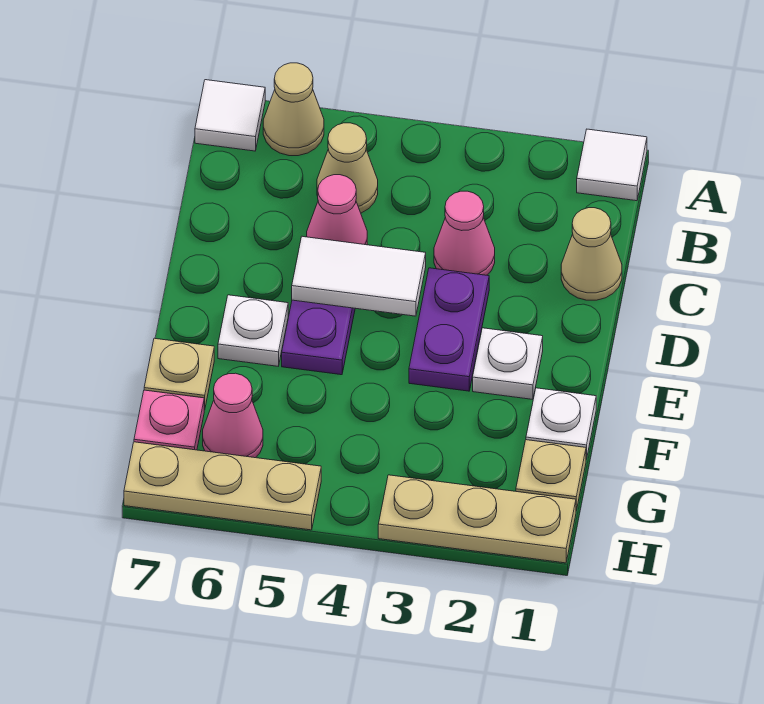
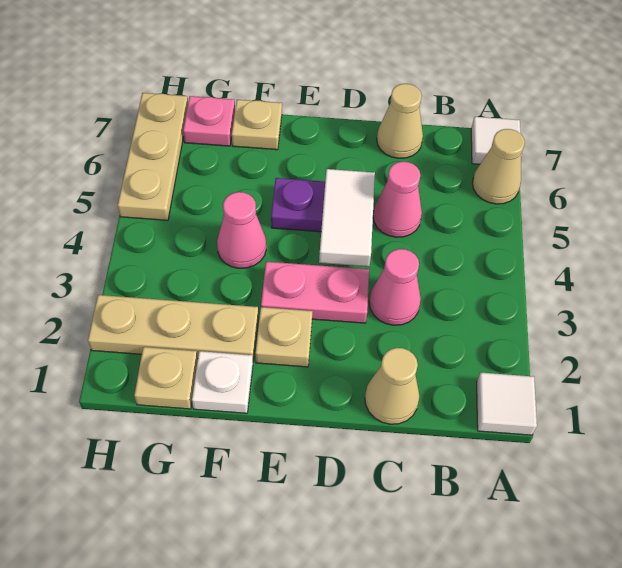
tan cone B5 level 1 -> tan cone C7 level 1
purple plate D3:E3 level 1 -> pink plate D3:E3 level 1
white plate E2 level 1 -> tan plate E2 level 1
white plate E6 level 1 -> none
pink cone G6 level 1 -> pink cone F4 level 1
tan plate H1:H3 level 1 -> tan plate F2:H2 level 1

